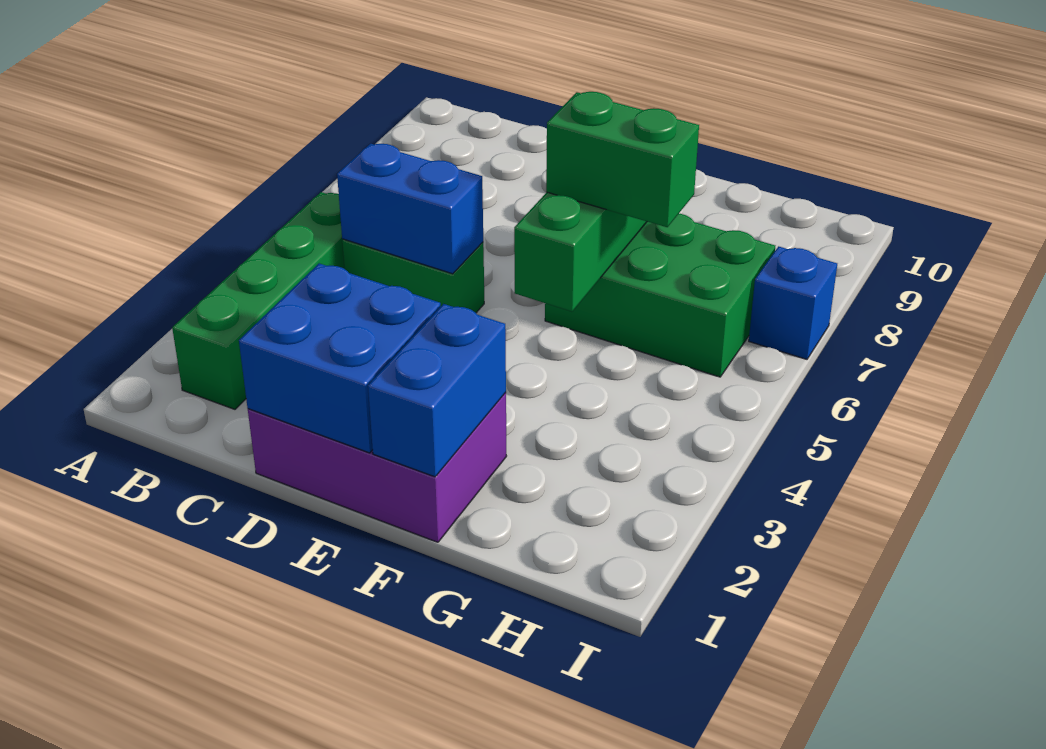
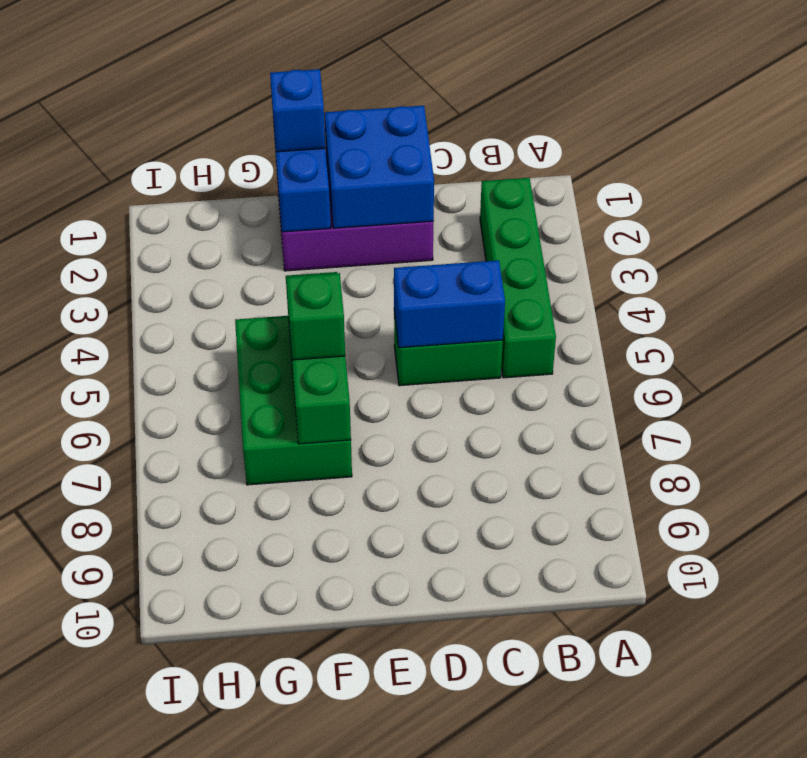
green brick F6:H7 level 1 -> green brick F5:G7 level 1
green brick F6:G6 level 3 -> green brick F6 level 3
blue brick I7 level 1 -> blue brick F1 level 3

